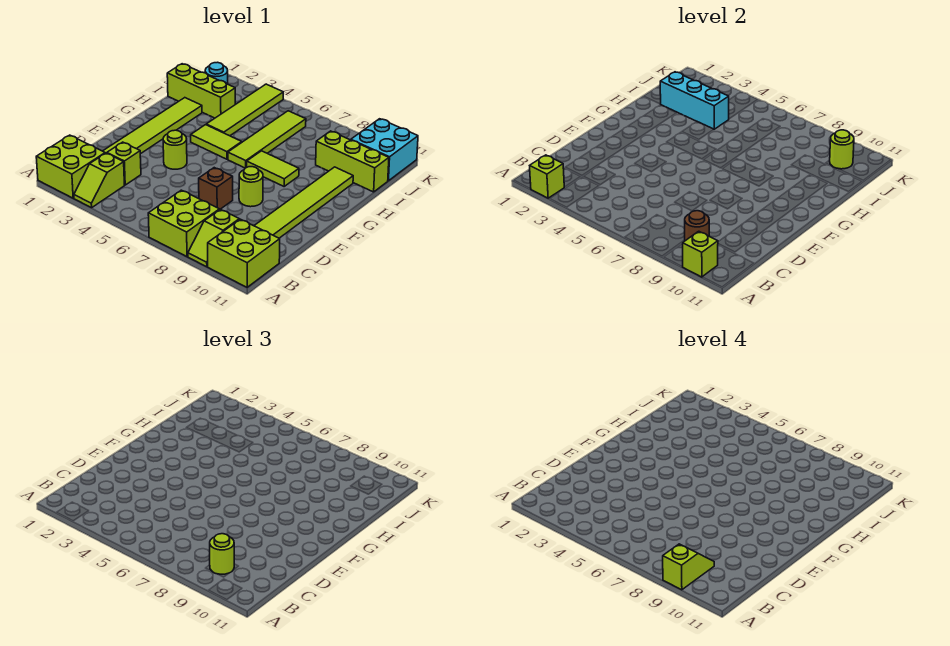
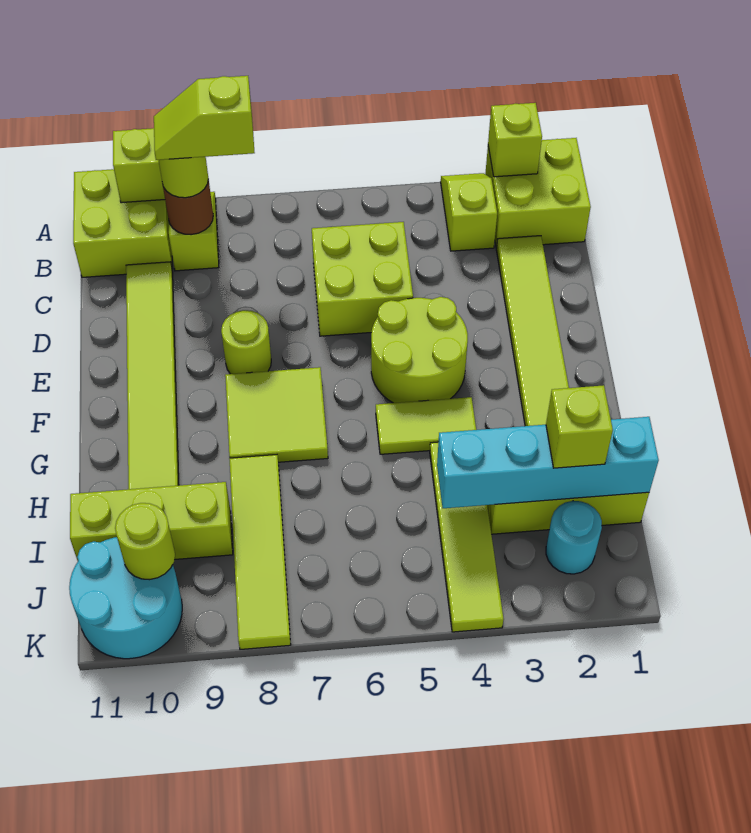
lime brick A7:B8 level 1 -> lime brick C5:D6 level 1
lime slope A9:B9 level 4 top A -> lime slope B8:B9 level 4 top 8
lime brick C3 level 1 -> lime brick I2 level 3
brown brick D7 level 1 -> none
lime round brick E4 level 1 -> lime round brick E4:F5 level 1
lime tile G6:J6 level 1 -> lime tile H8:K8 level 1
lime tile G7:G8 level 1 -> lime tile F7:G8 level 1
cyan brick I2:I4 level 2 -> cyan brick I1:I4 level 2
cyan brick J10:K11 level 1 -> cyan round brick J10:K11 level 1

